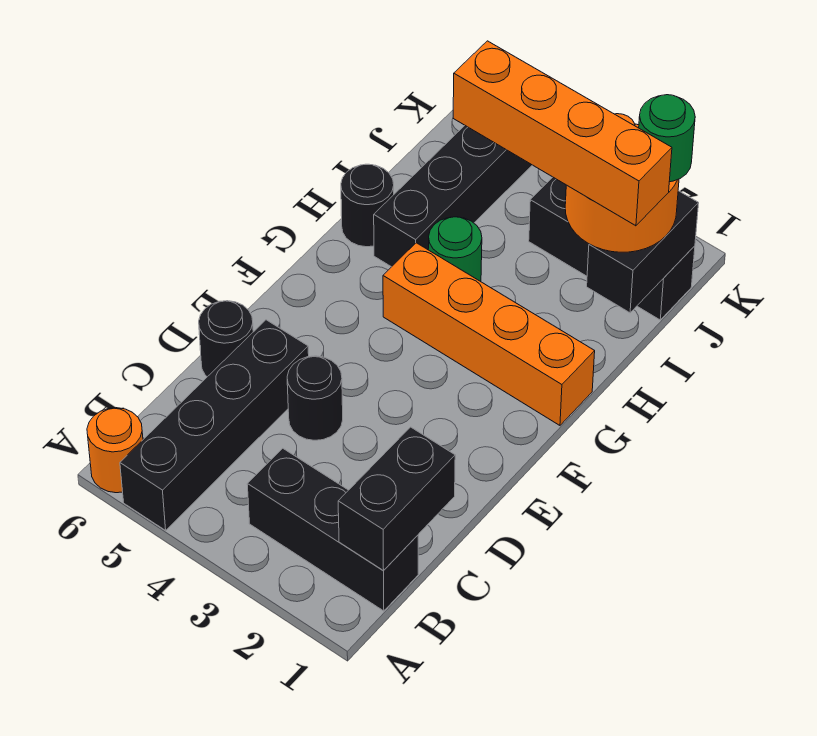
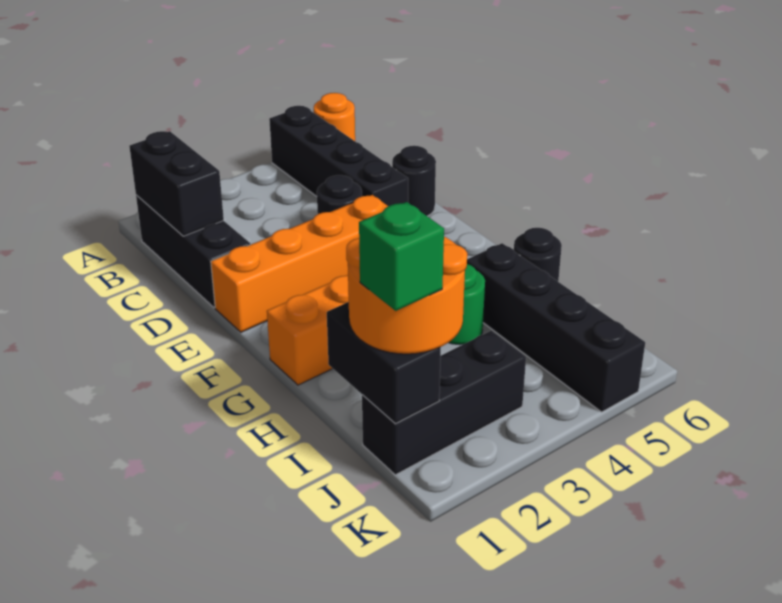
black brick B1:B3 level 1 -> black brick B1:D1 level 1
orange brick I1:I4 level 4 -> orange brick E1:E4 level 1
green round brick J1 level 4 -> green brick J1 level 4

